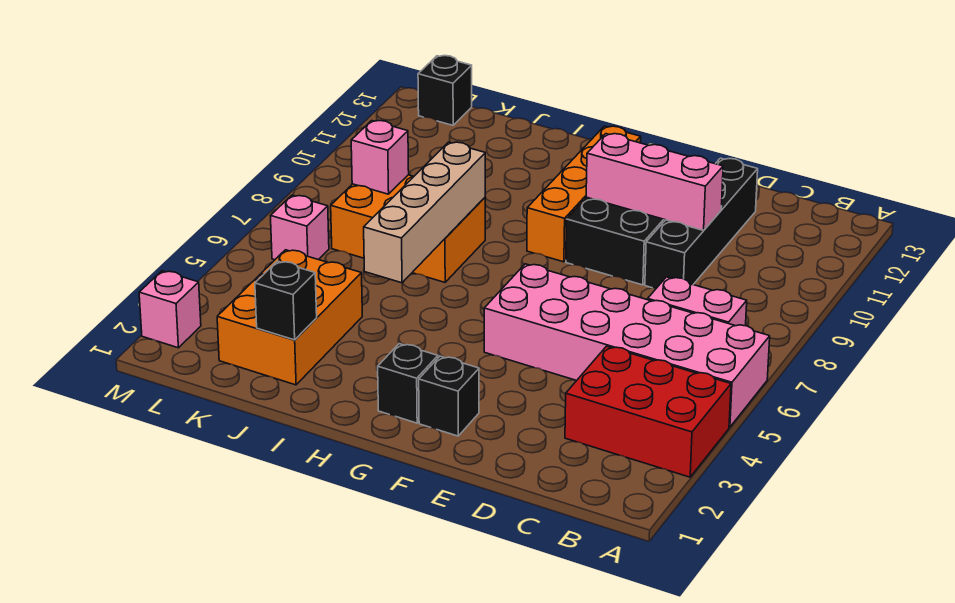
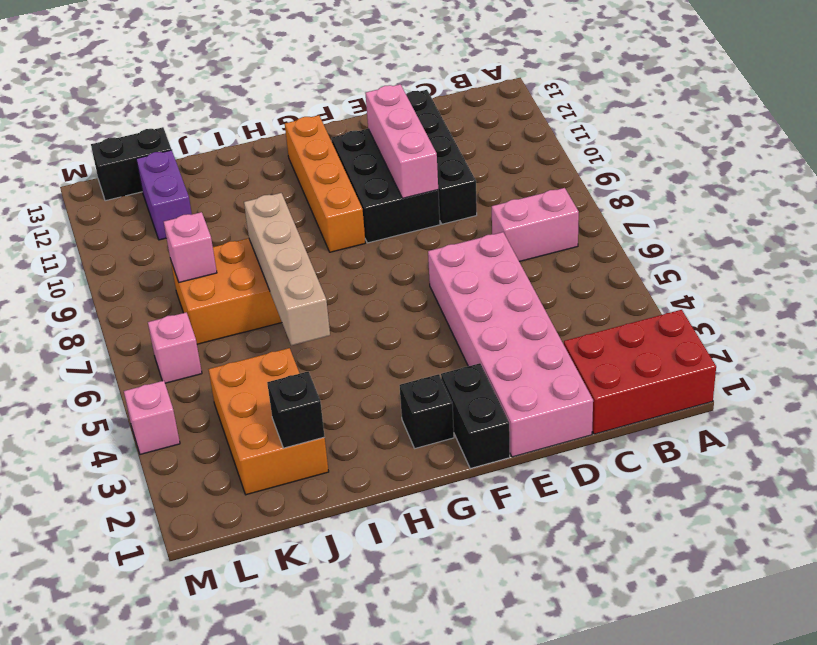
red brick A3:C4 level 1 -> red brick A1:C2 level 1
pink brick A5:F6 level 1 -> pink brick D1:E6 level 1
pink brick D10:F10 level 2 -> pink brick E9:E11 level 2
black brick F2 level 1 -> black brick F1:F2 level 1
none -> purple brick K11:K12 level 1
black brick L13 level 1 -> black brick K13:L13 level 1
pink brick M2 level 1 -> pink brick M4 level 1

